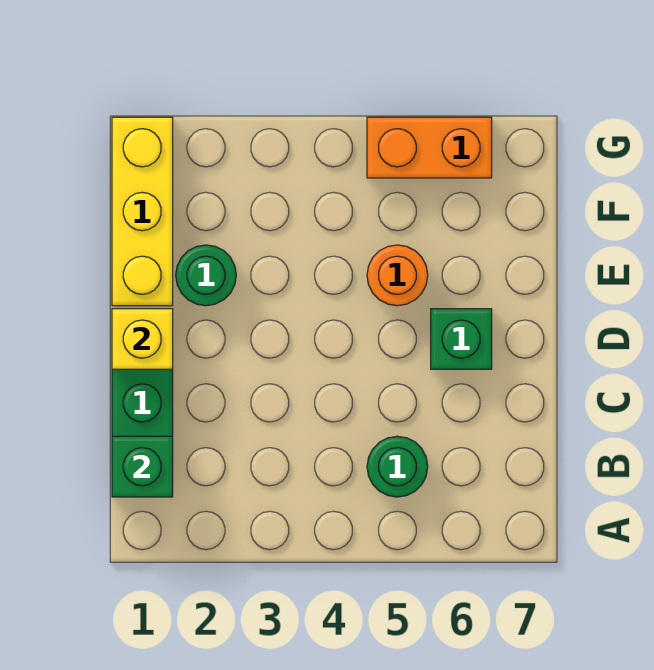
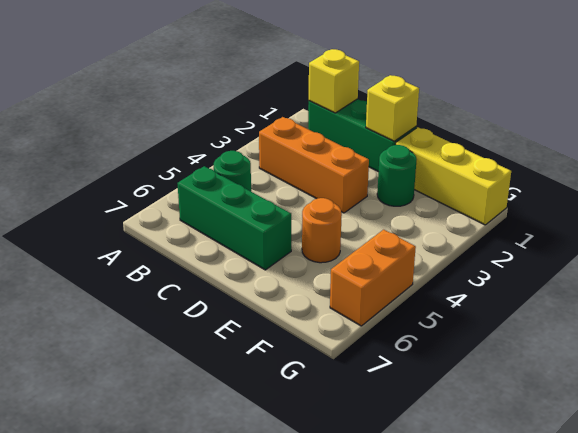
green brick B1 level 2 -> yellow brick B1 level 2
none -> orange brick B3:D3 level 1
green brick D6 level 1 -> green brick B6:D6 level 1

